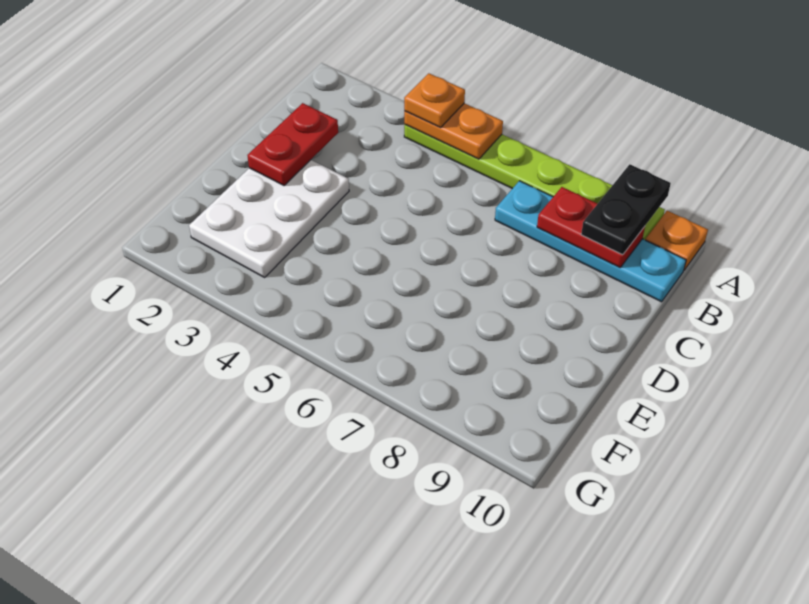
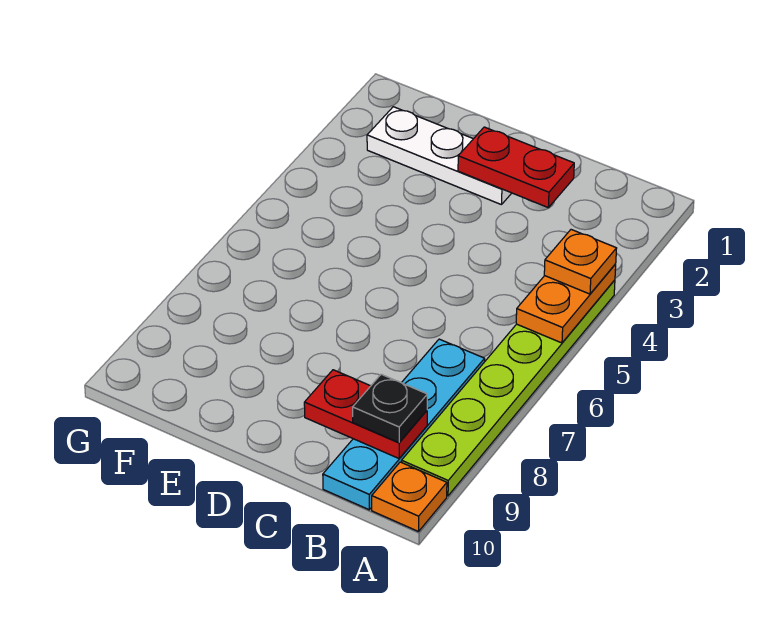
black plate A9:B9 level 3 -> black plate B9 level 3
red plate B8:B9 level 2 -> red plate B9:C9 level 2
white plate D2:F3 level 1 -> white plate D2:F2 level 1

